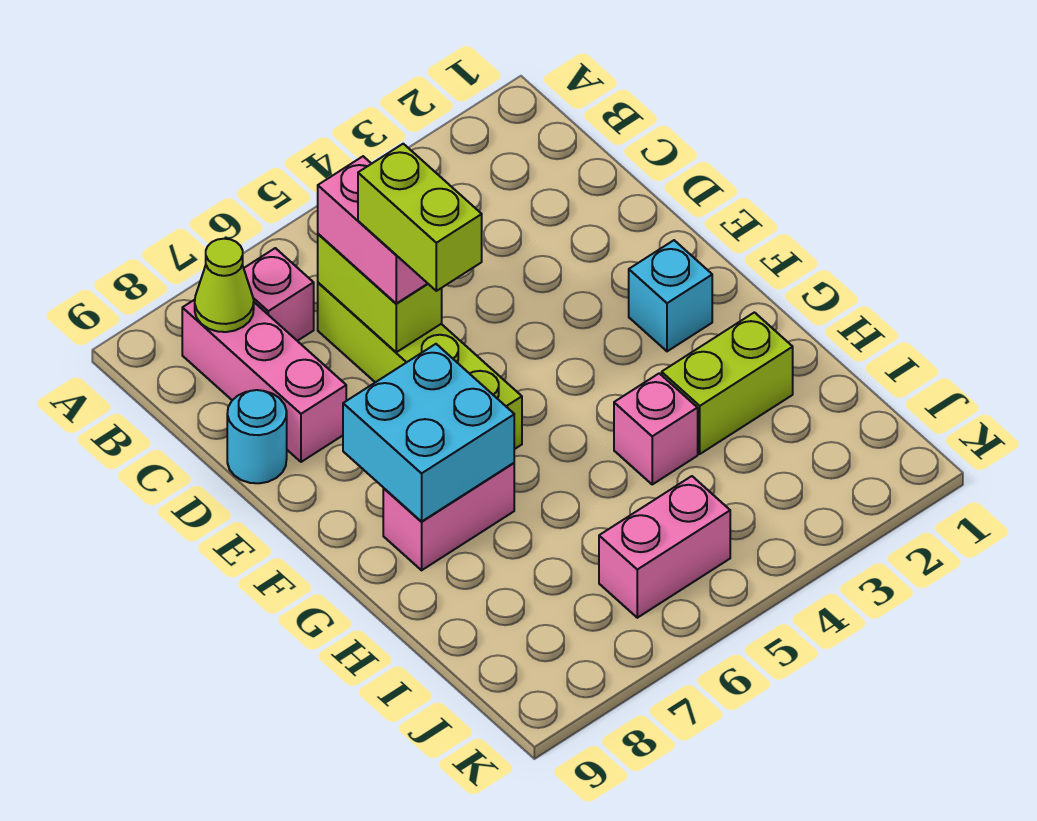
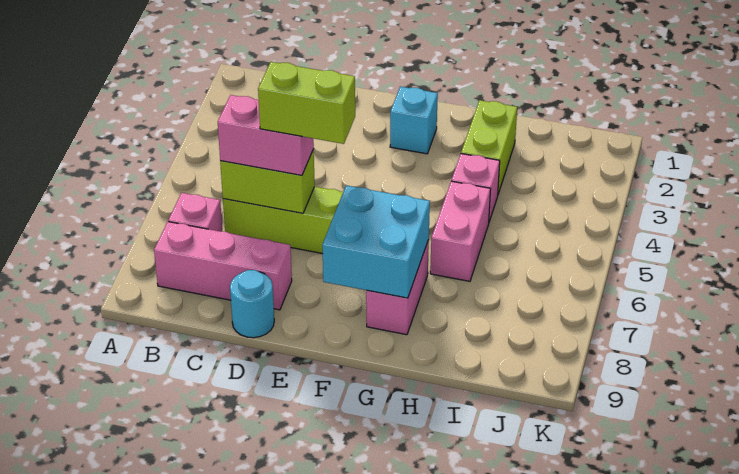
lime cone B8 level 2 -> none
pink brick J5:J6 level 1 -> pink brick H5:H6 level 1

